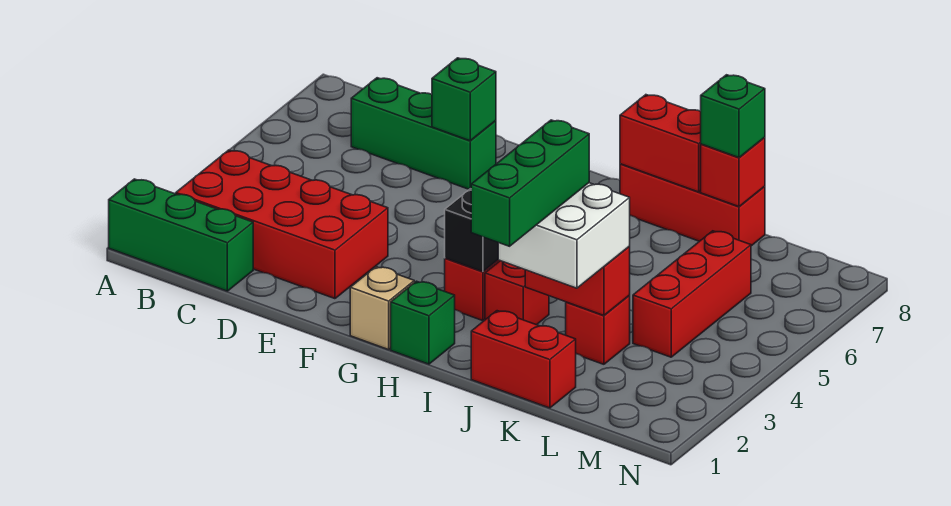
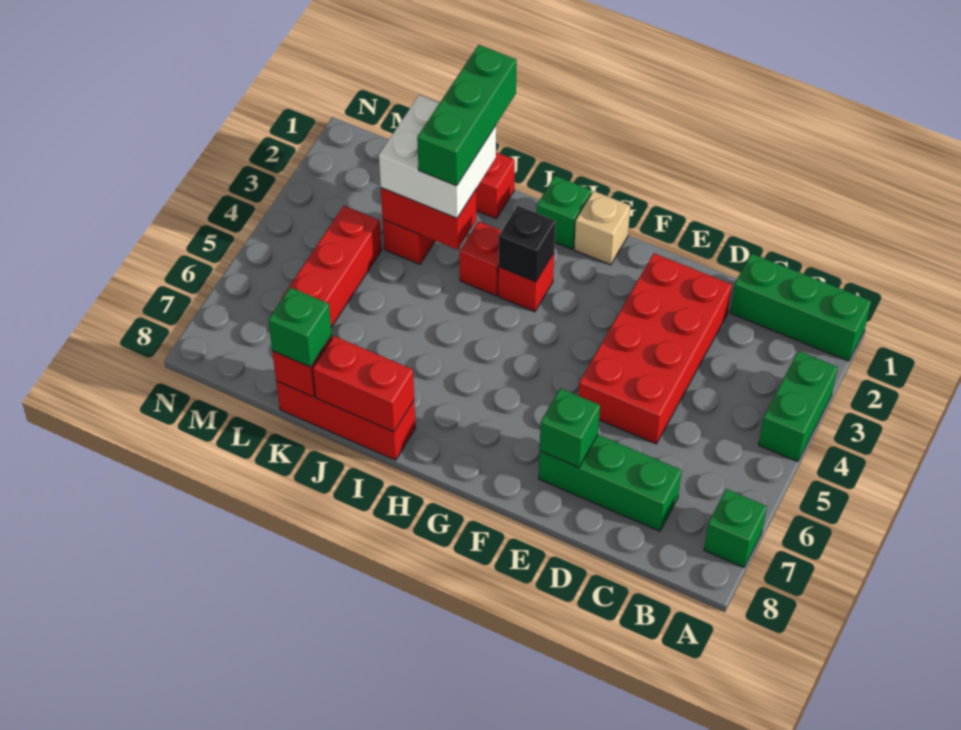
none -> green brick A3:A4 level 1
none -> green brick A7 level 1
red brick B2:E3 level 1 -> red brick D2:E5 level 1

